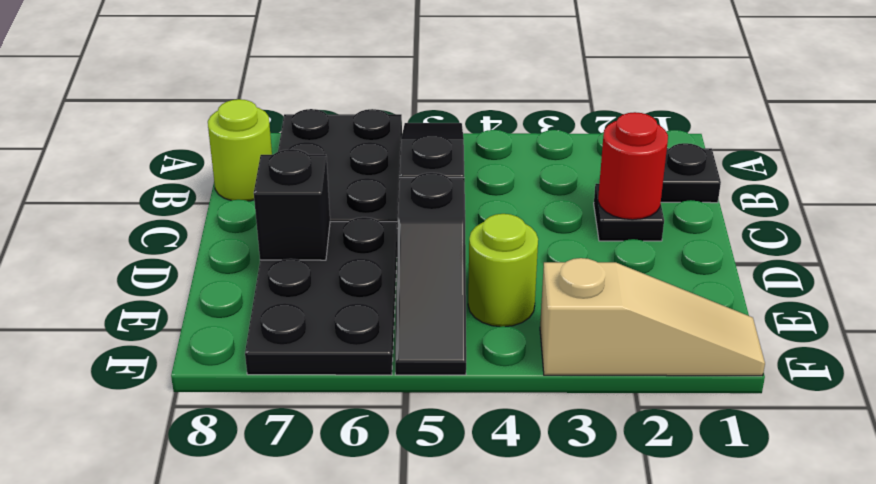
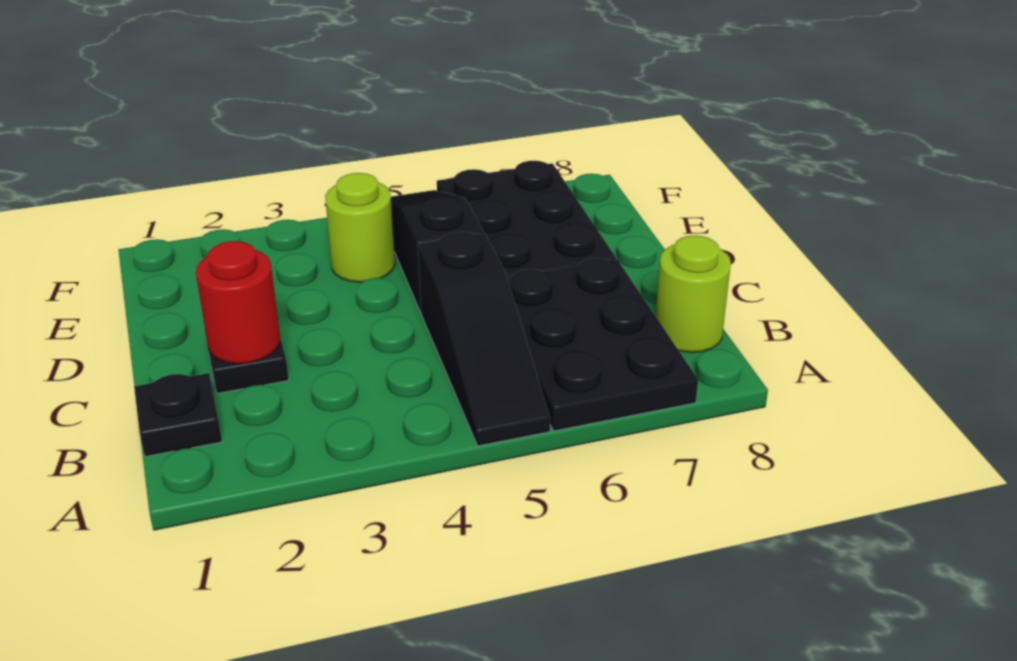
black brick D7 level 2 -> none
tan slope F1:F3 level 1 top 3 -> none

